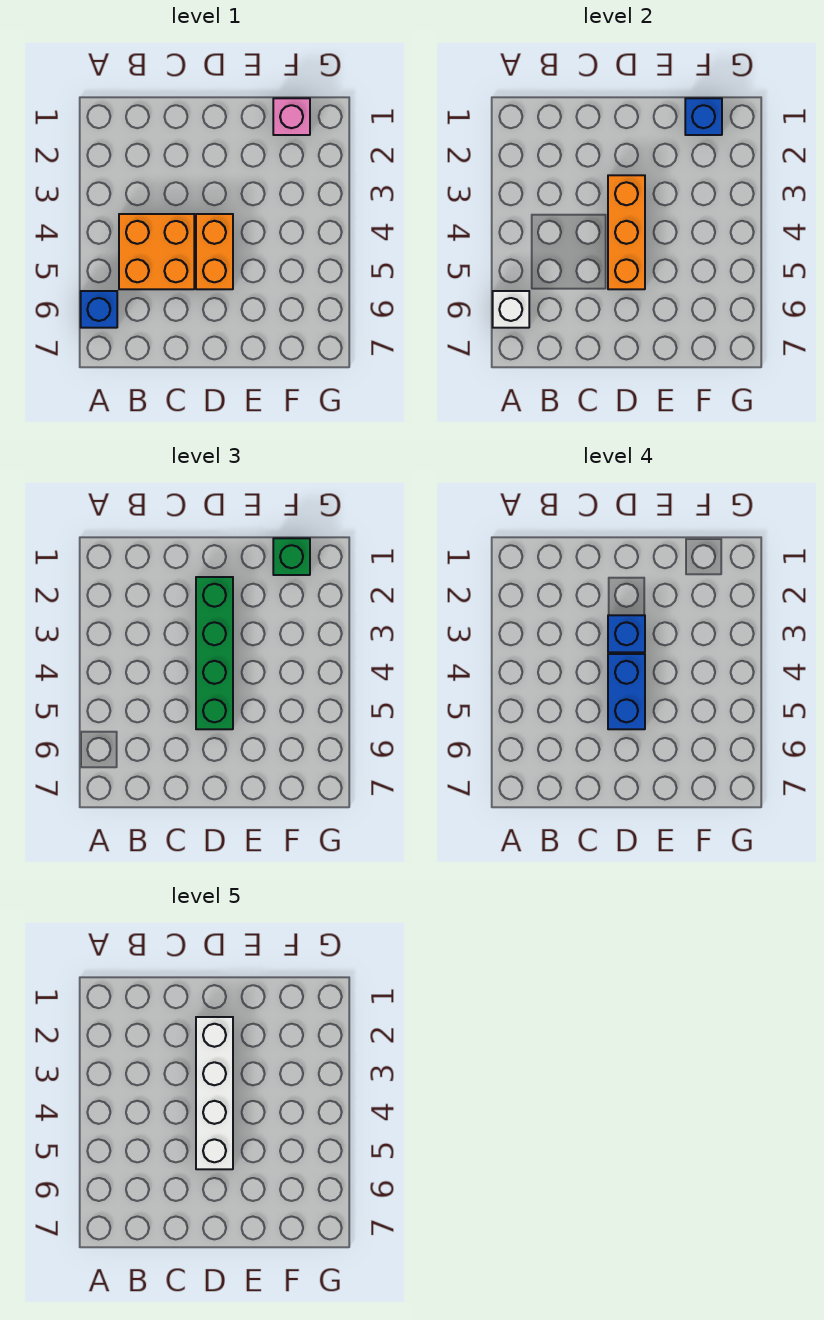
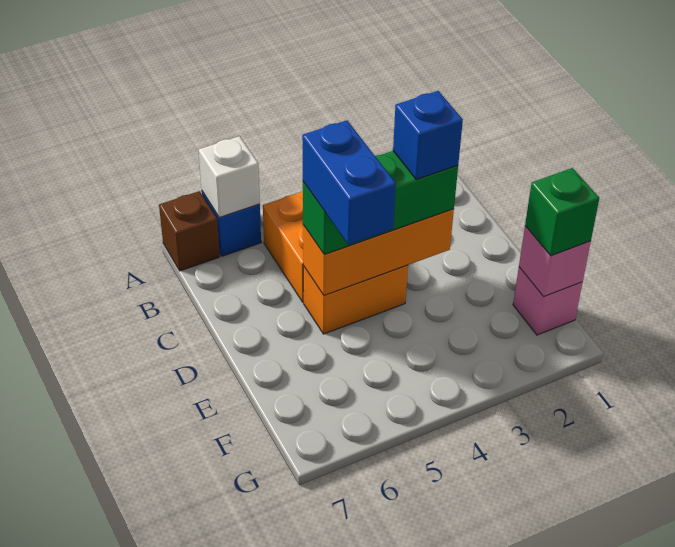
none -> brown brick A7 level 1
green brick D2:D5 level 3 -> green brick D3:D5 level 3
white brick D2:D5 level 5 -> none
blue brick D4:D5 level 4 -> blue brick D5:E5 level 4
blue brick F1 level 2 -> pink brick F1 level 2

